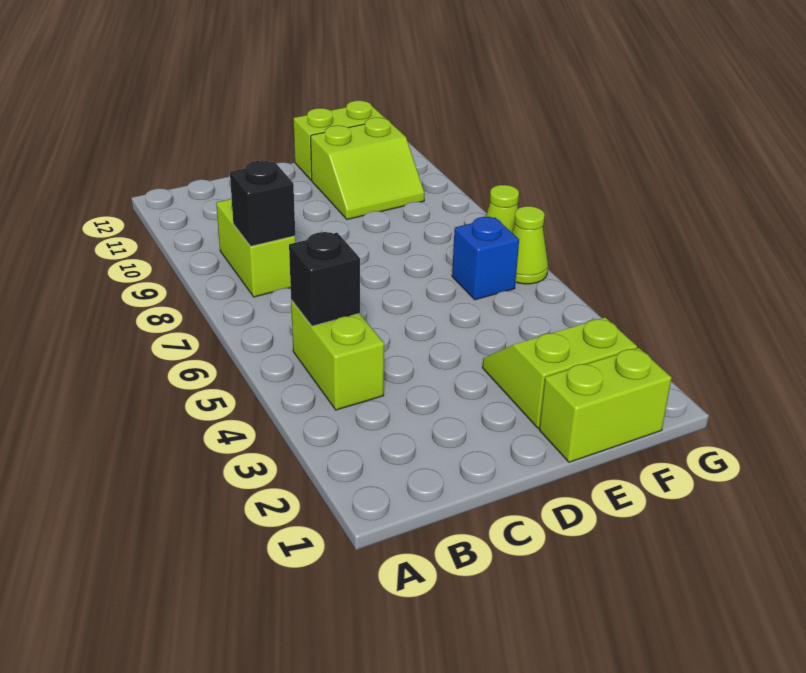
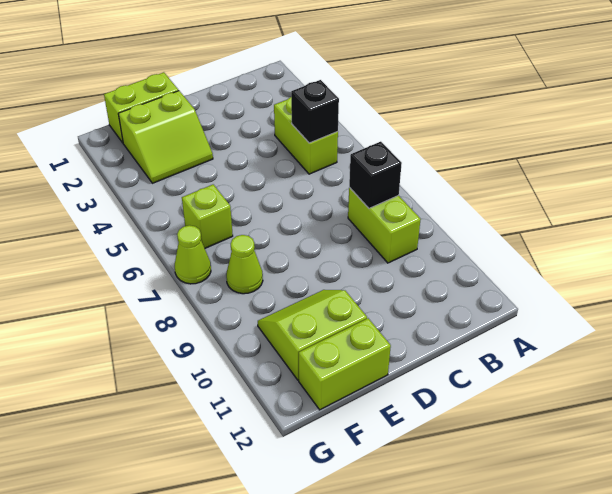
blue brick F6 level 1 -> lime brick F6 level 1
lime cone G6 level 1 -> lime cone F8 level 1

